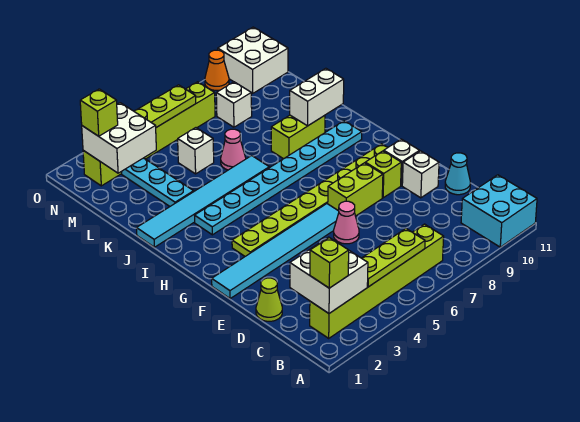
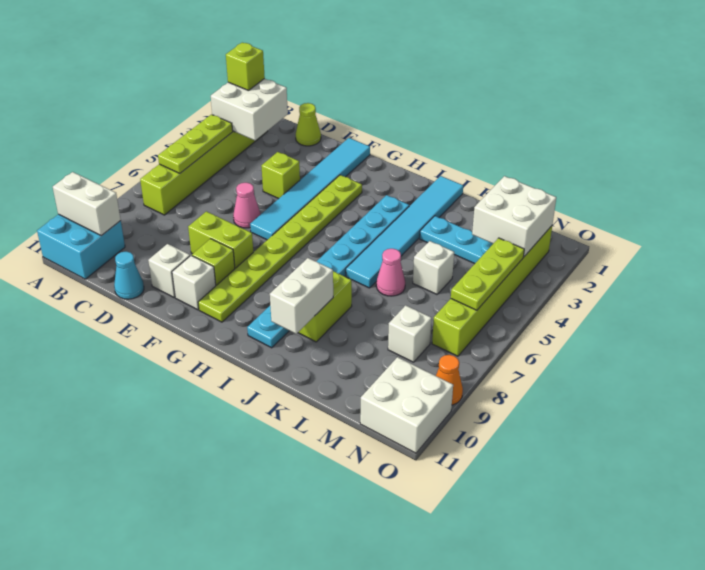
none -> white brick A10:B10 level 2
lime brick F7:F8 level 1 -> lime brick E8:F8 level 1
lime brick N2 level 3 -> lime brick E4 level 1

